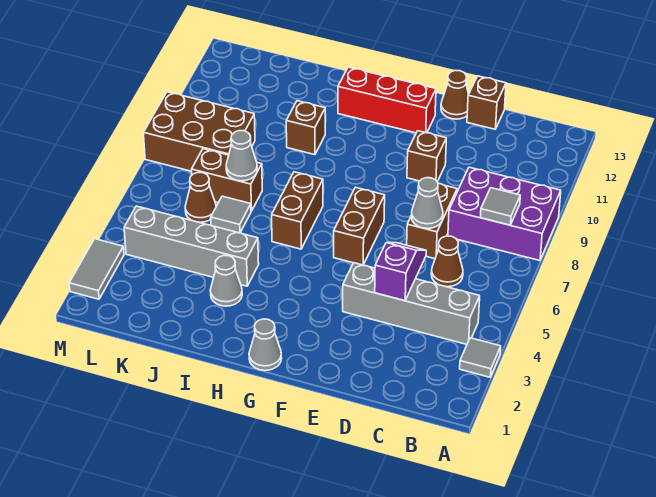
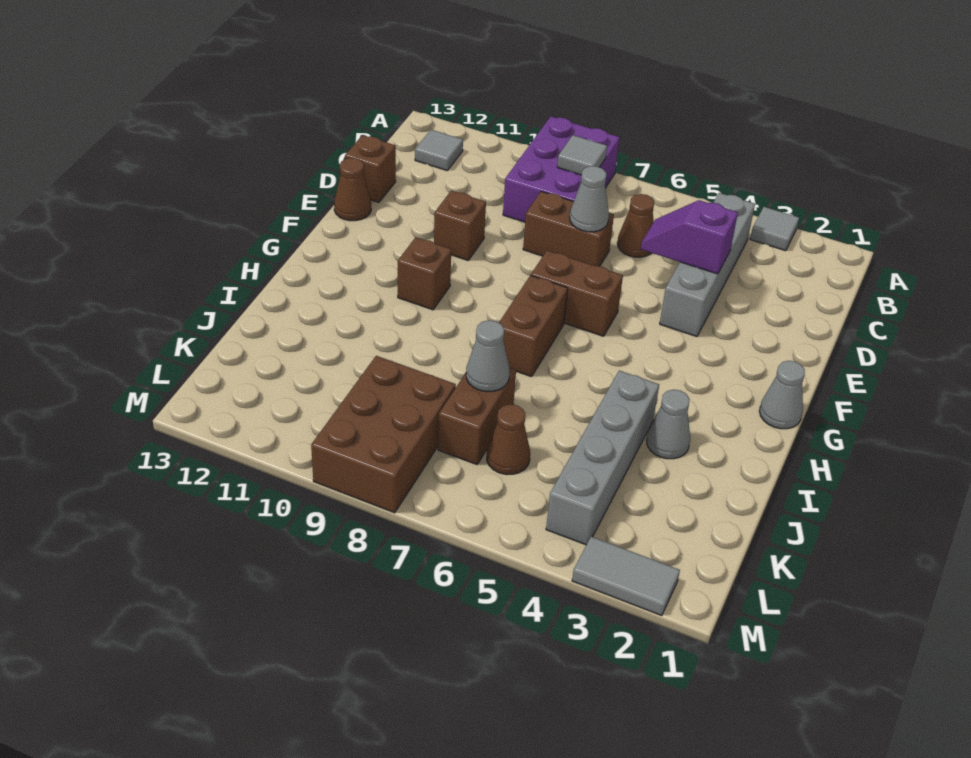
red brick F12:H12 level 1 -> none
brown brick H6:H7 level 1 -> brown brick G7:H7 level 1
brown brick I10 level 1 -> brown brick G10 level 1
grey tile J6 level 1 -> grey tile B12 level 1

